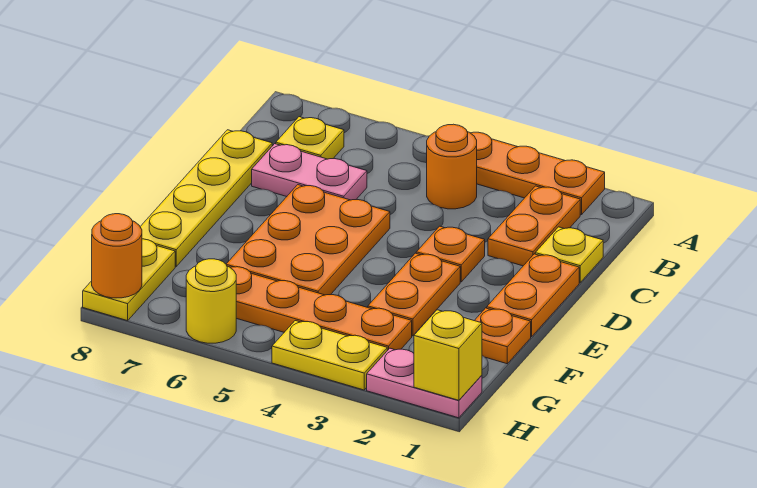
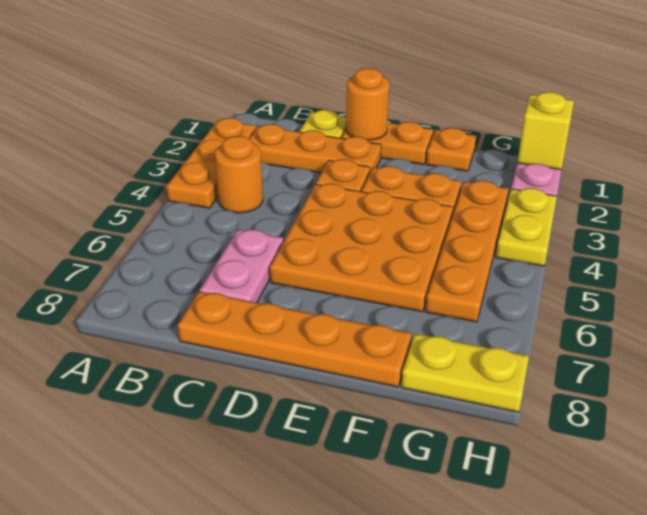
orange plate B2:C2 level 1 -> orange plate B2:D2 level 1
yellow plate B7 level 1 -> none
yellow plate C8:F8 level 1 -> orange plate C8:F8 level 1
orange plate D5:F6 level 1 -> orange plate D4:F6 level 1
yellow round brick H6 level 1 -> none
orange round brick H8 level 2 -> orange round brick D1 level 2

